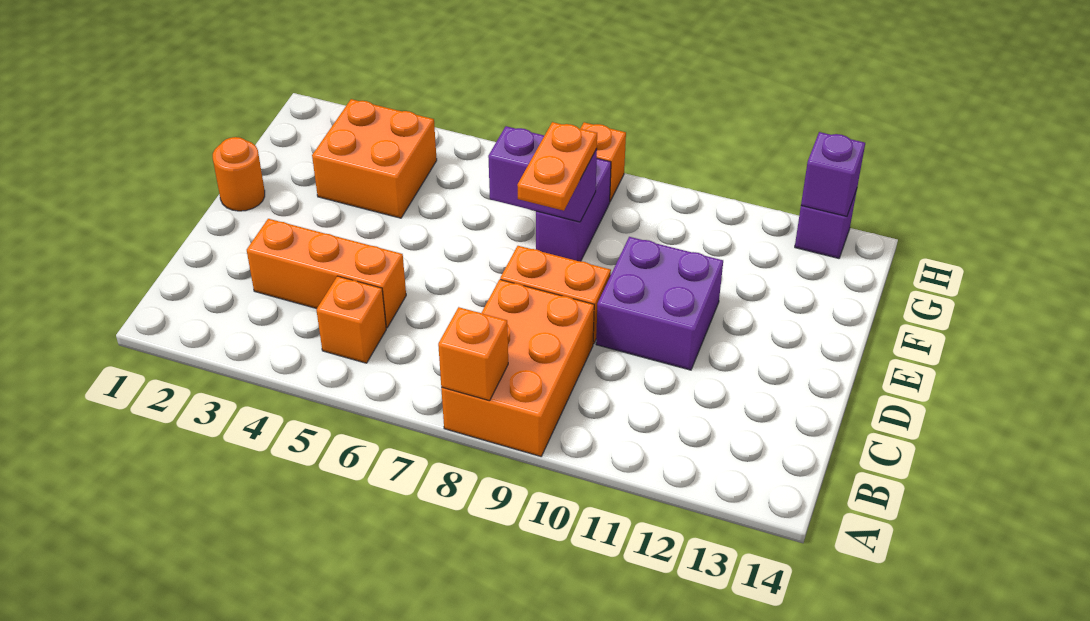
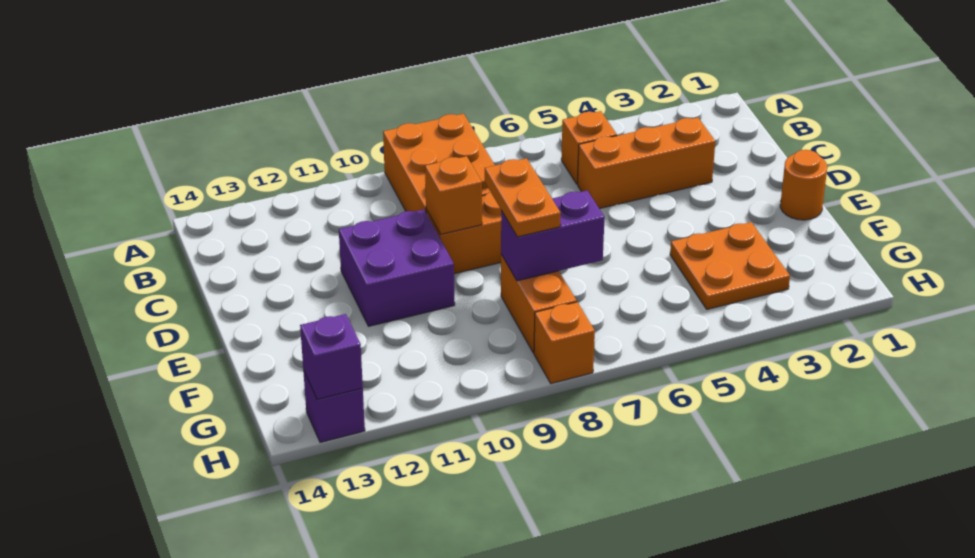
orange brick A8 level 2 -> orange brick D9 level 2
orange brick F3:G4 level 1 -> orange plate F3:G4 level 1
purple brick F8:G8 level 1 -> orange brick F8:G8 level 1

